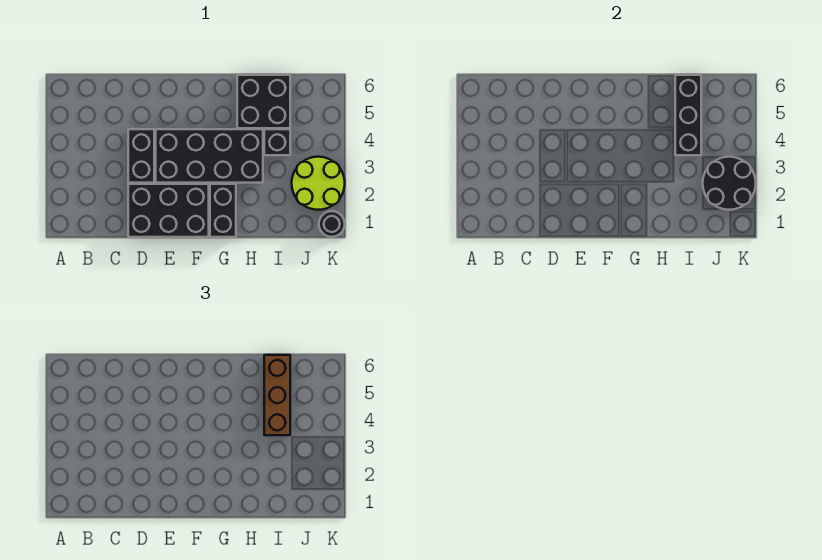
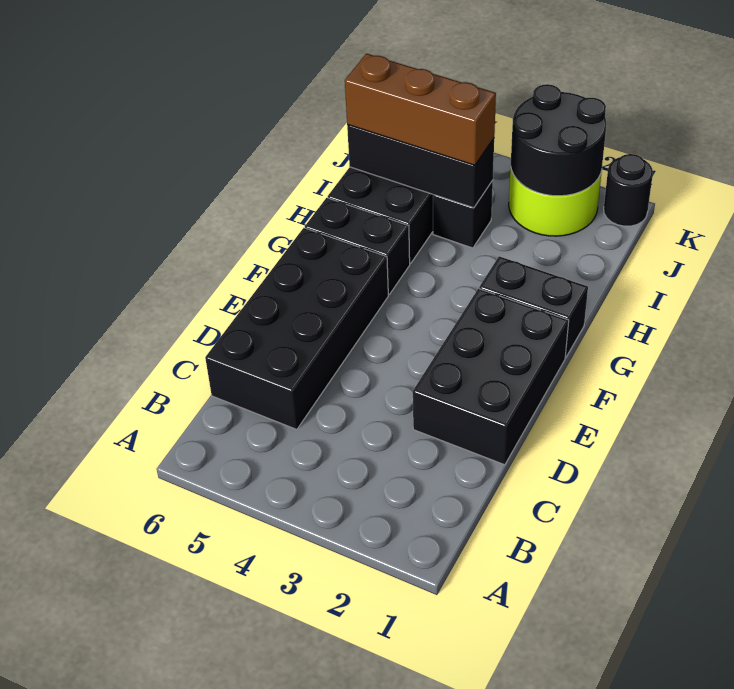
black brick D3:D4 level 1 -> black brick G5:G6 level 1
black brick E3:H4 level 1 -> black brick C5:F6 level 1

